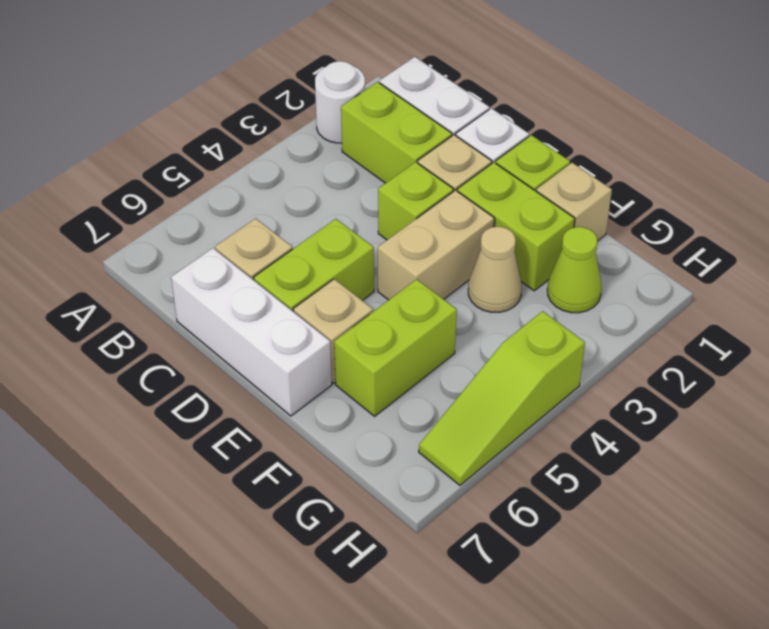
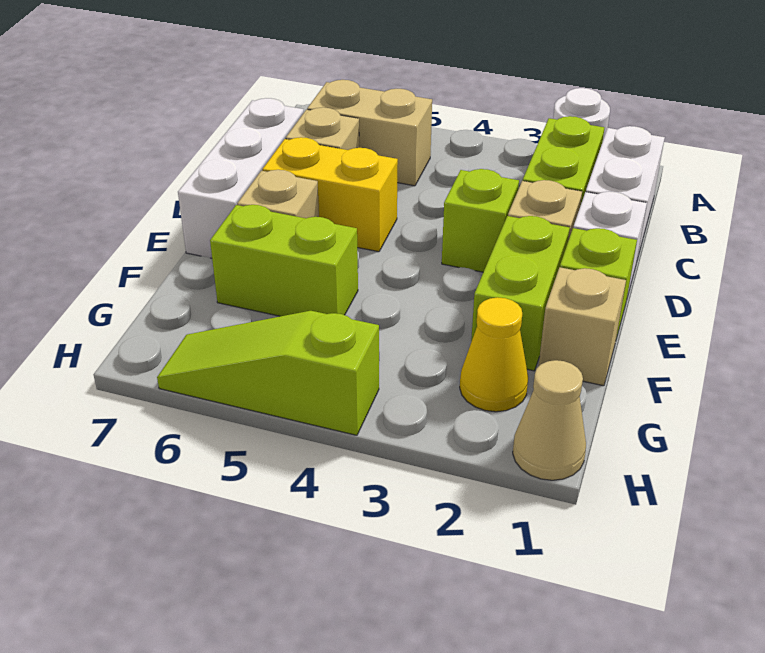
lime brick D5:D6 level 1 -> yellow brick D5:D6 level 1
tan brick E3:E4 level 1 -> tan brick B5:B6 level 1
tan cone F3 level 1 -> tan cone H1 level 1
lime cone G2 level 1 -> yellow cone G2 level 1

